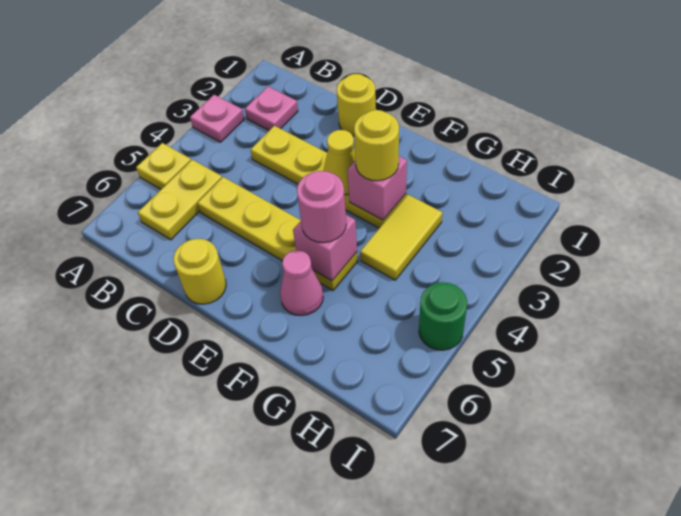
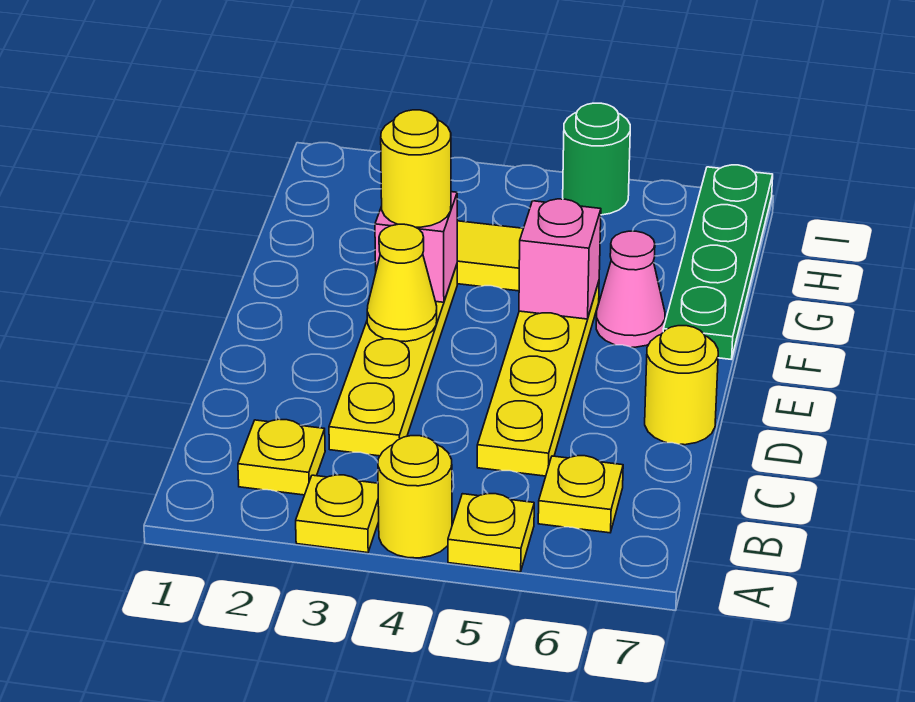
pink plate A3 level 1 -> yellow plate A3 level 1
pink plate B2 level 1 -> yellow plate B2 level 1
yellow plate B5:B6 level 1 -> yellow plate B6 level 1
yellow round brick D1 level 1 -> yellow round brick A4 level 1
pink round brick F5 level 3 -> none
none -> green plate F7:I7 level 1

